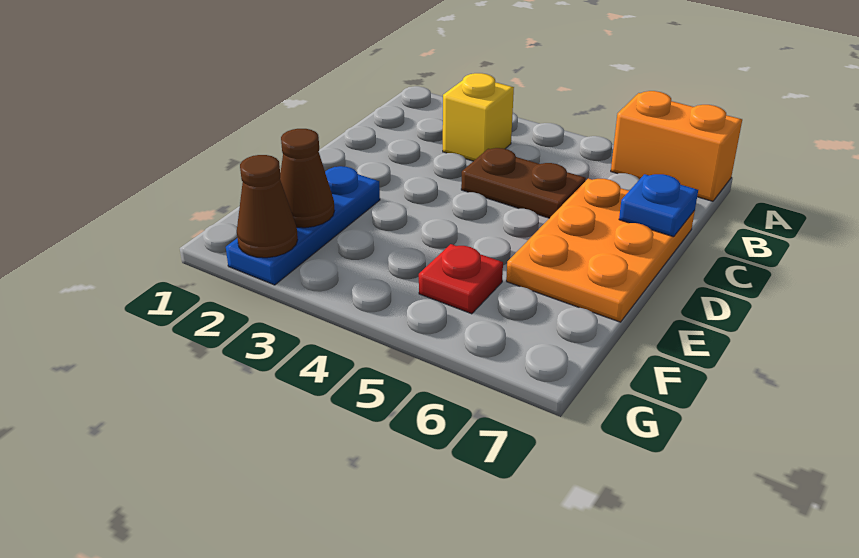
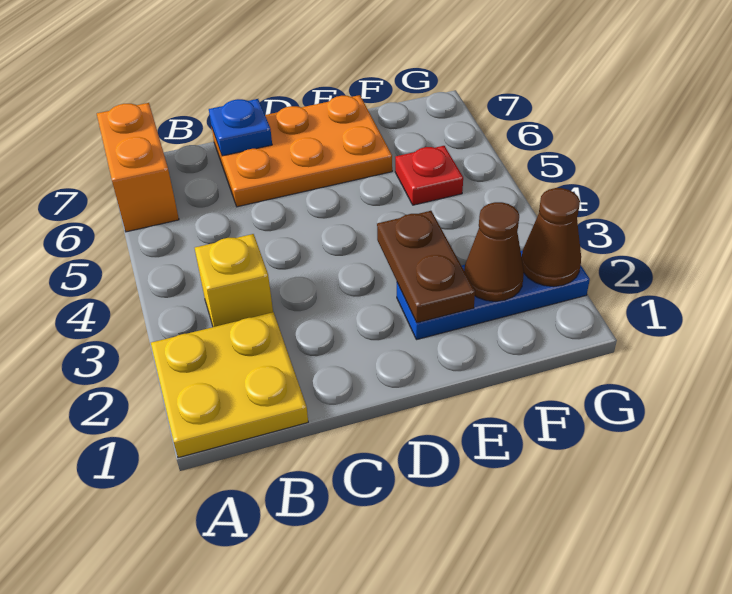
none -> yellow plate A1:B2 level 1
brown plate C4:C5 level 1 -> brown plate E2:E3 level 2

